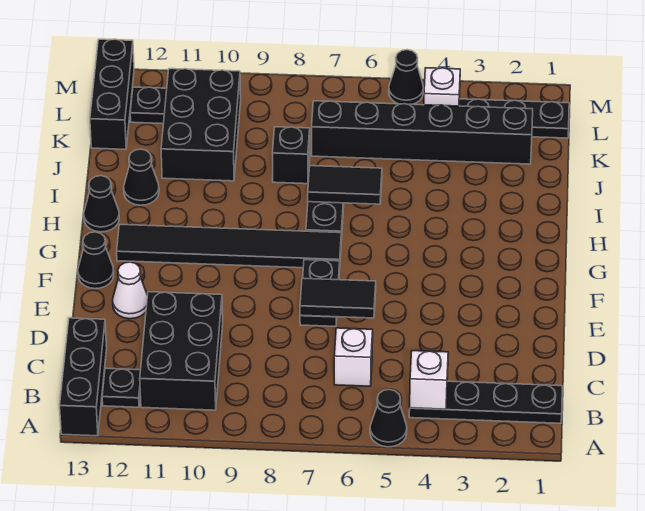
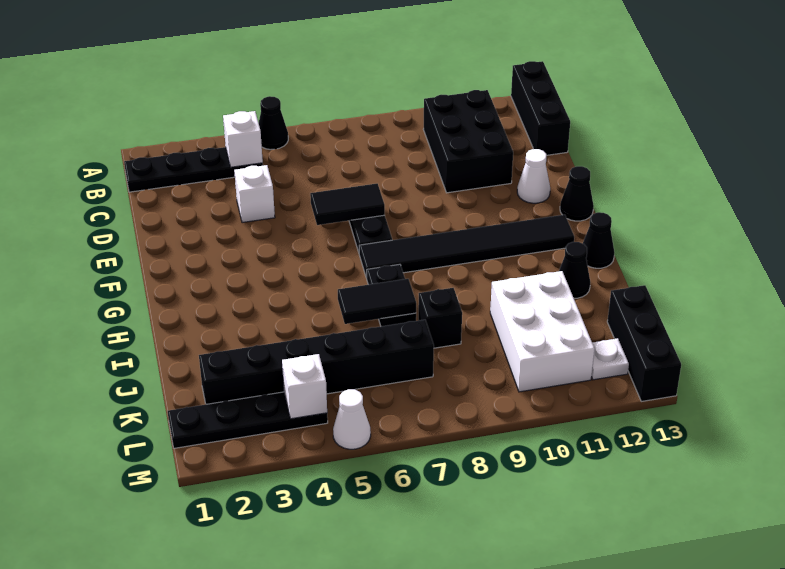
black plate B12 level 1 -> none
white brick C6 level 1 -> white brick D4 level 1
black brick J10:L11 level 1 -> white brick J10:L11 level 1
black plate L12 level 1 -> white plate L12 level 1
black cone M5 level 1 -> white cone M5 level 1

